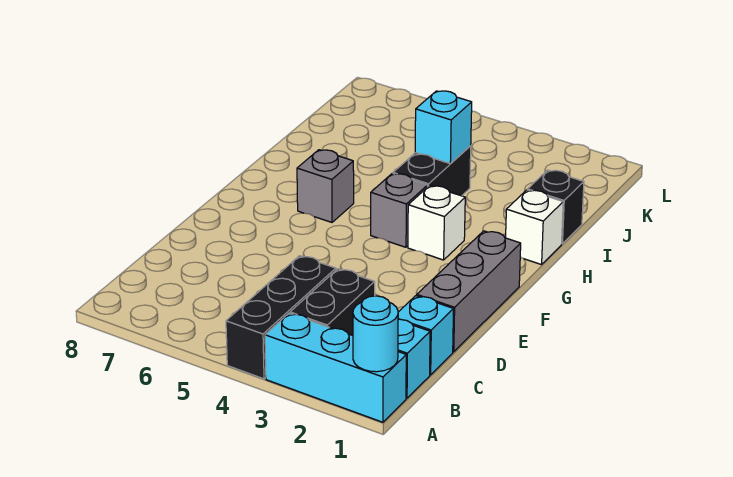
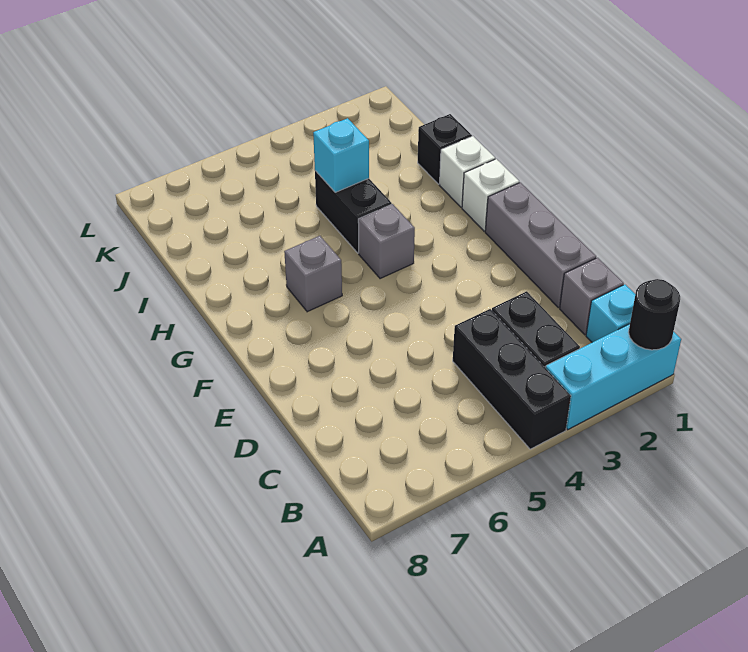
cyan round brick A1 level 2 -> black round brick A1 level 2
cyan brick C1 level 1 -> grey brick C1 level 1
white brick G3 level 1 -> white brick G1 level 1

